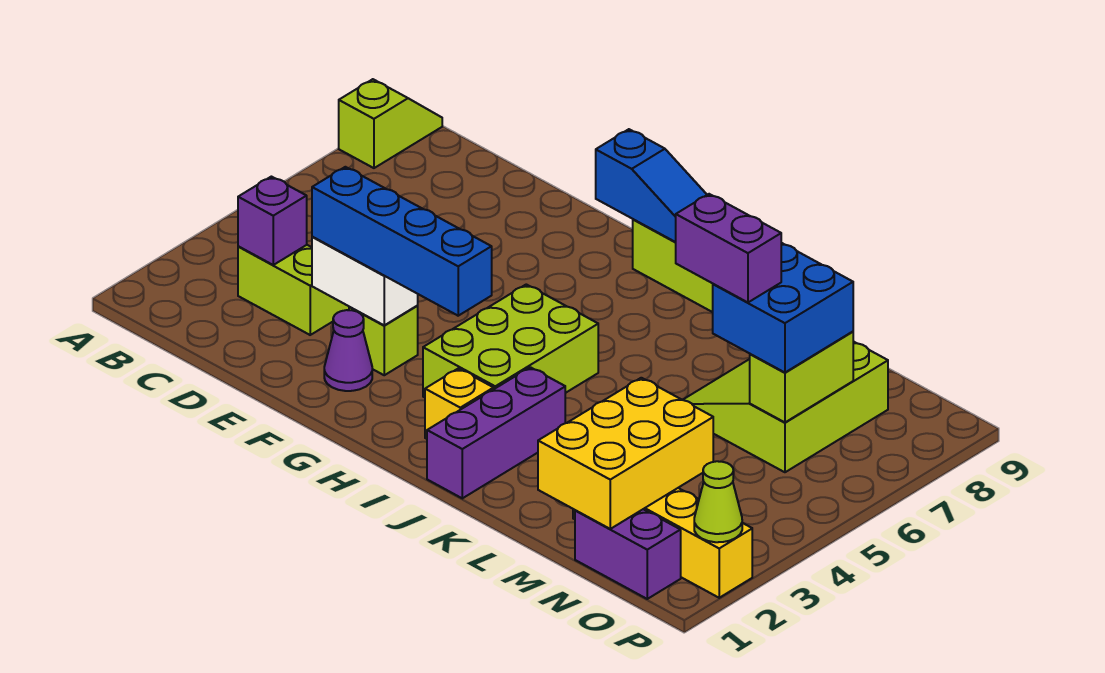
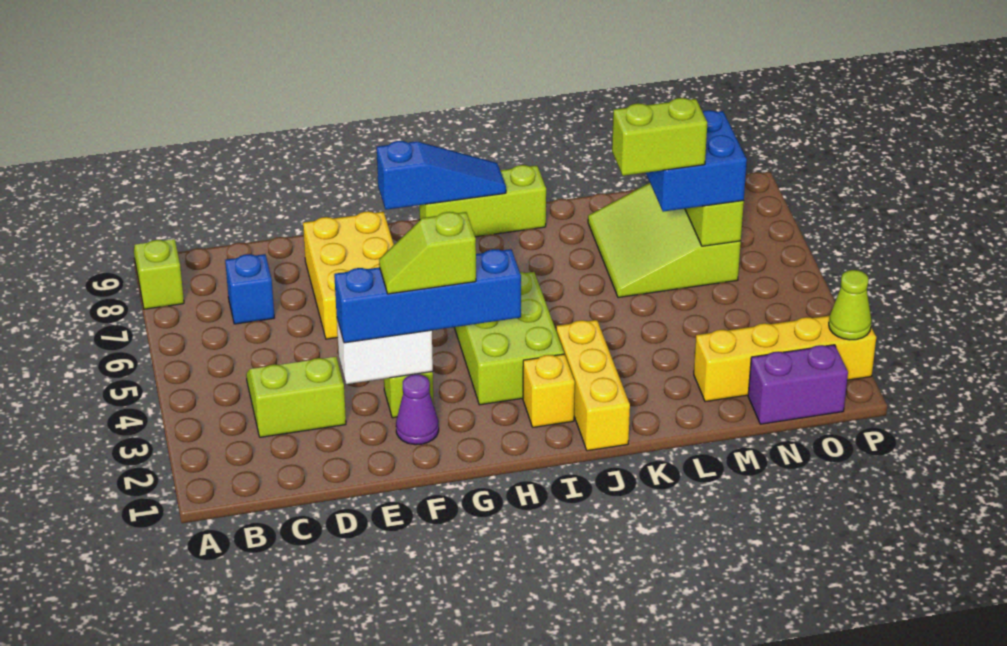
purple brick C3 level 2 -> none
none -> blue brick C7 level 1
none -> lime slope F3:G3 level 4 top G
purple brick J1:J3 level 1 -> yellow brick J1:J3 level 1
purple brick L6:M6 level 4 -> lime brick L6:M6 level 4
yellow brick M1:N3 level 2 -> yellow brick E6:F8 level 1

